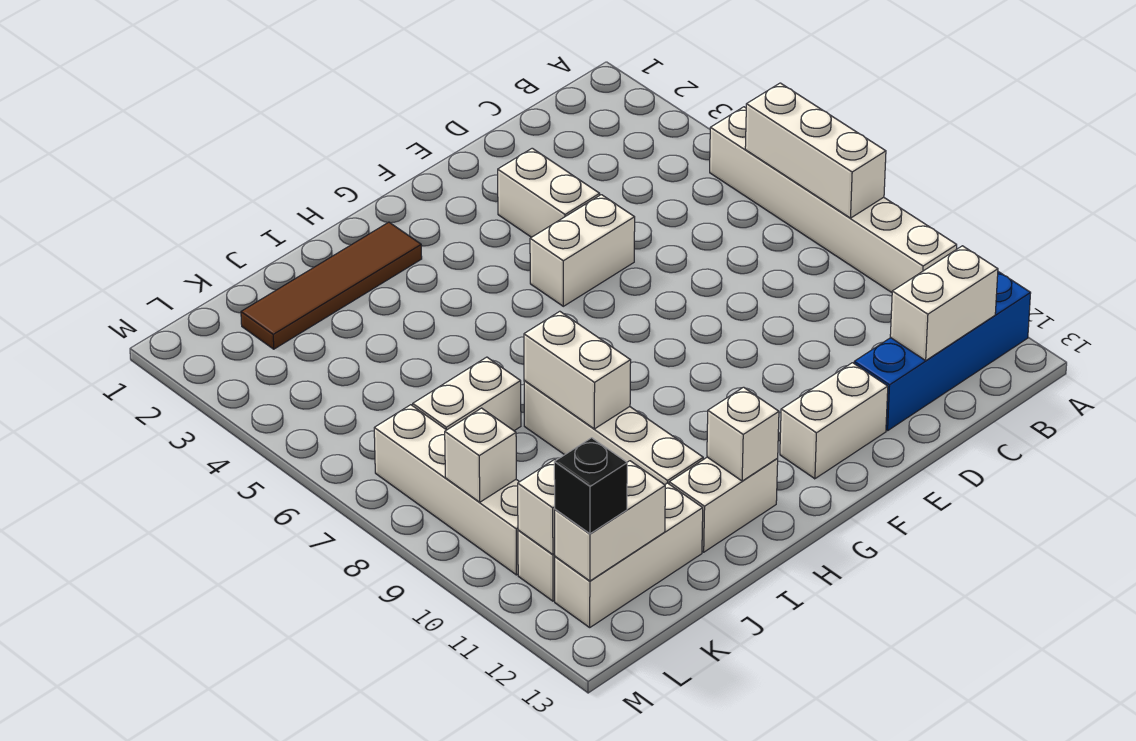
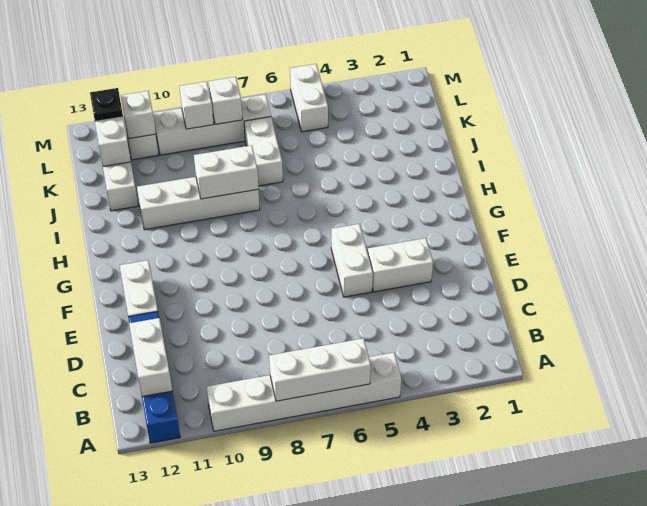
brown tile H2:K2 level 1 -> none
white brick H12:I12 level 1 -> white brick L5:M5 level 1
white brick H12 level 2 -> white brick L8 level 2
black brick L12 level 3 -> black plate L12 level 3

